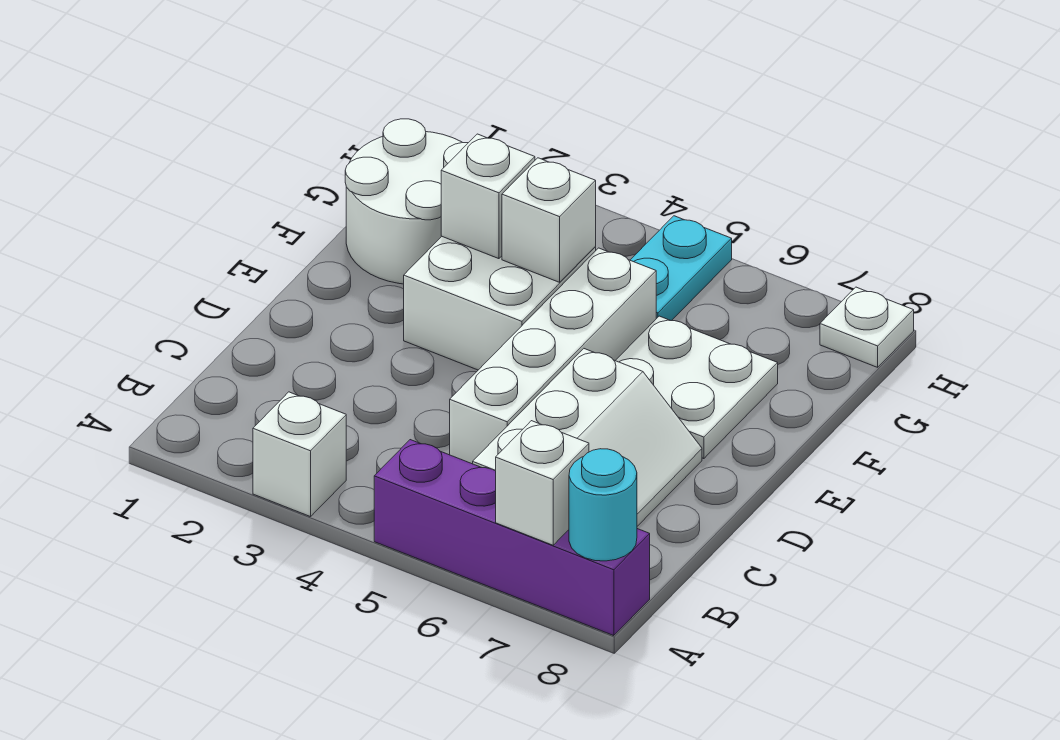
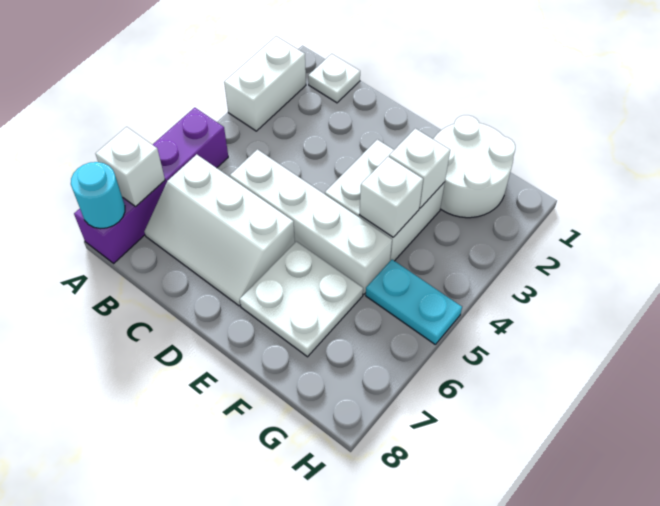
white brick A3 level 1 -> white brick A2:A3 level 1
white plate H8 level 1 -> white plate B1 level 1

